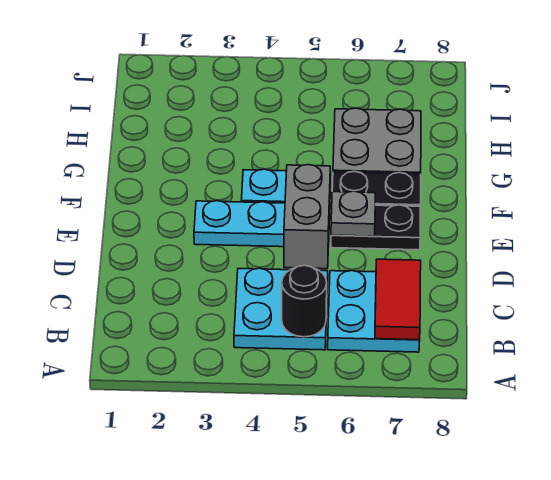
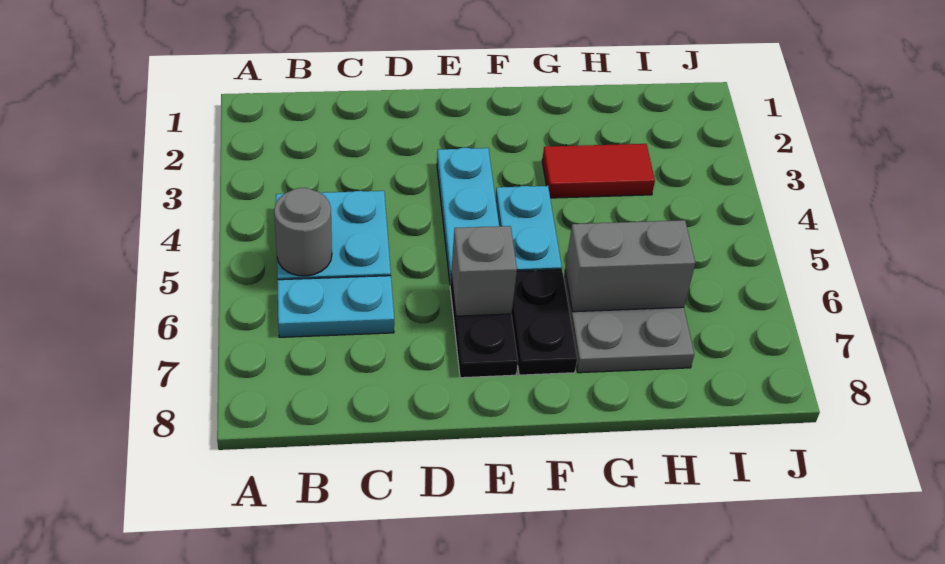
black round brick B5 level 2 -> grey round brick B5 level 2
cyan plate B6:C7 level 1 -> cyan plate B6:C6 level 1
red tile B7:C7 level 2 -> red tile G3:H3 level 1
grey brick D5:E5 level 2 -> grey brick G6:H6 level 2
grey plate E6 level 2 -> grey brick E6 level 2

